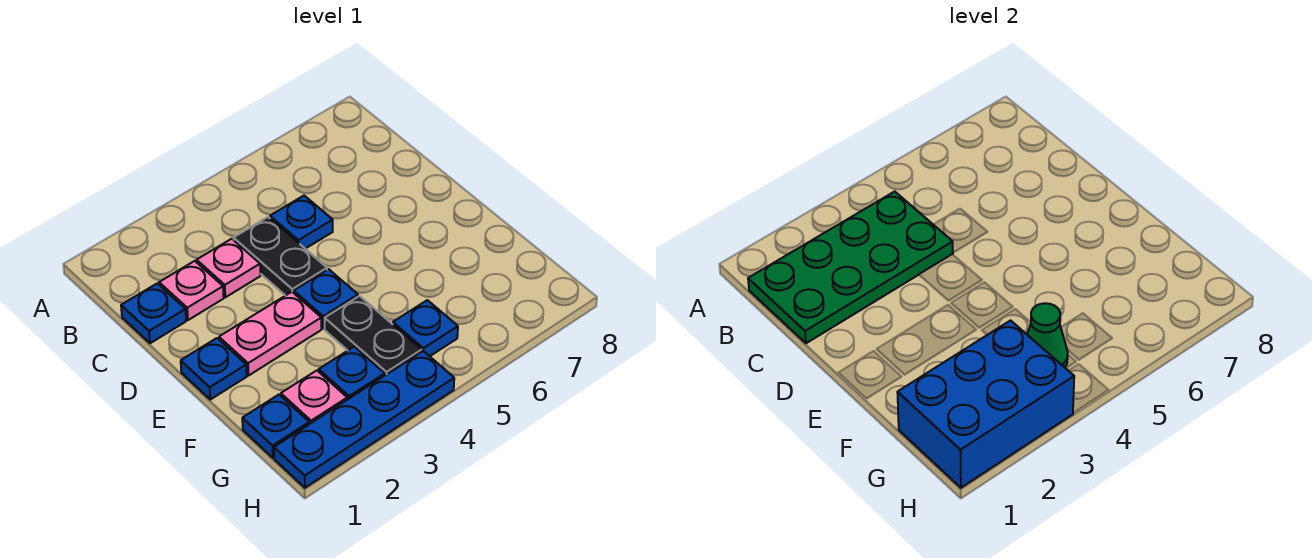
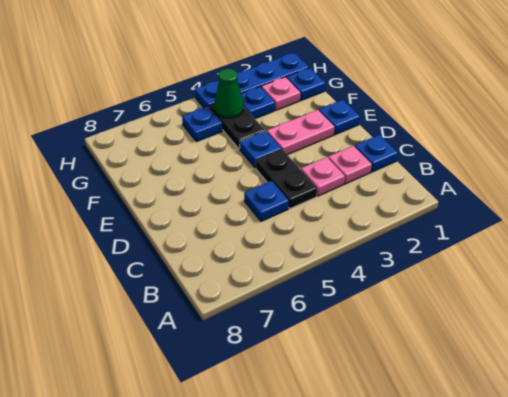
green plate B1:C4 level 2 -> none
blue brick G1:H3 level 2 -> none

